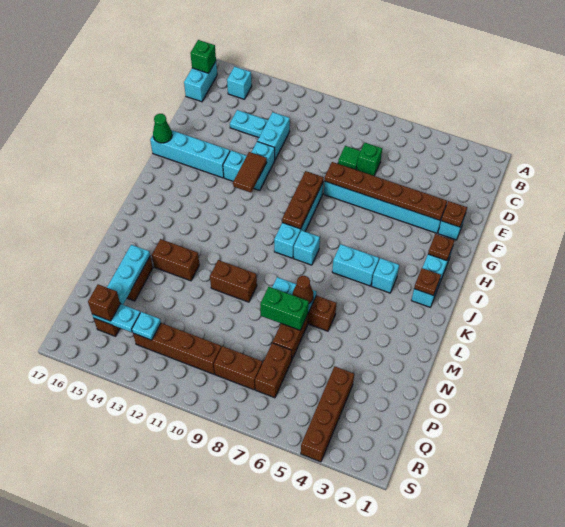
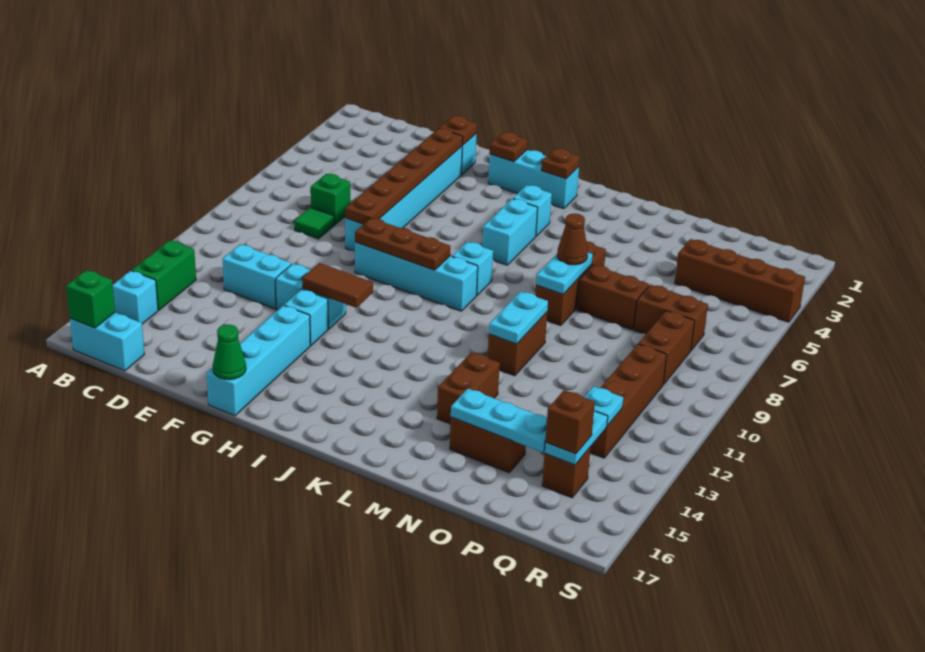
cyan plate D13:D14 level 1 -> cyan plate M10:M11 level 2
green brick N7:N8 level 2 -> green brick B13:B14 level 1

